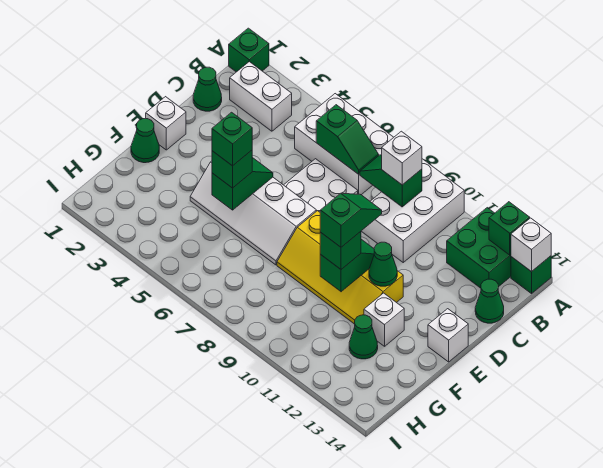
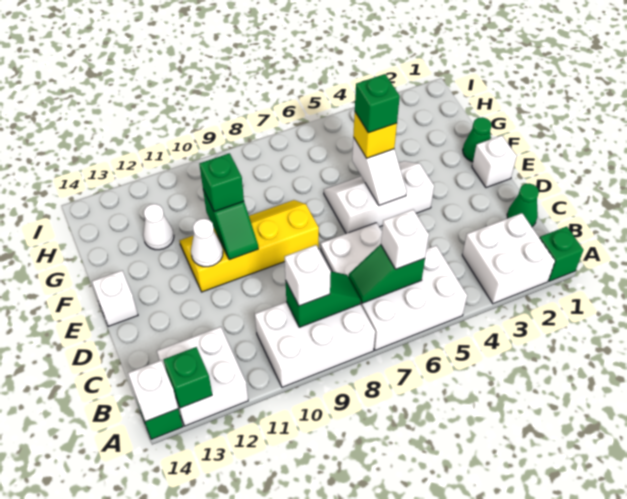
white brick A9:C10 level 1 -> white brick A8:B10 level 1
green brick A12:B13 level 1 -> white brick A12:B13 level 1
white brick B2:B3 level 1 -> white brick A2:B3 level 1
green cone C14 level 1 -> none
white slope E4:F7 level 1 top E -> white slope E4:F6 level 1 top E
green slope E5:F5 level 2 top F -> white slope E5:F5 level 2 top F
green slope E10:F10 level 4 top F -> none
green cone E11 level 2 -> white cone E11 level 2
green brick F5 level 3 -> yellow brick F5 level 3
white brick F12 level 1 -> white brick B6 level 3
green cone G12 level 1 -> white cone G12 level 1

